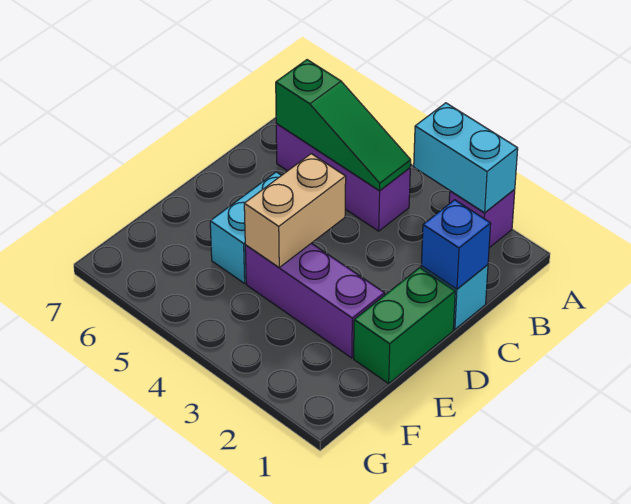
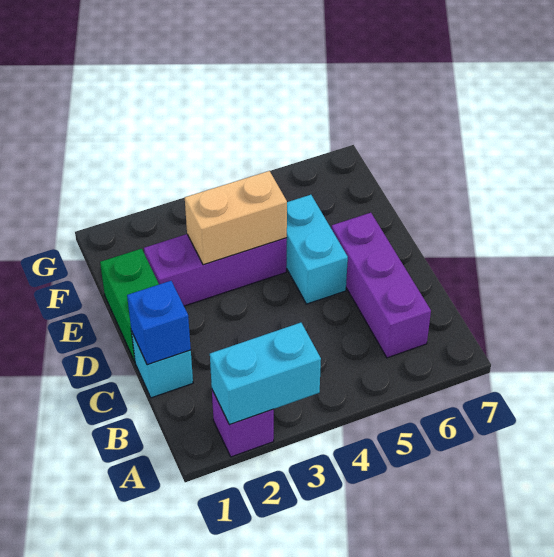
purple brick B4:B6 level 1 -> purple brick B6:D6 level 1
green slope B4:B6 level 2 top 6 -> none
tan brick D4:E4 level 2 -> tan brick E3:E4 level 2

